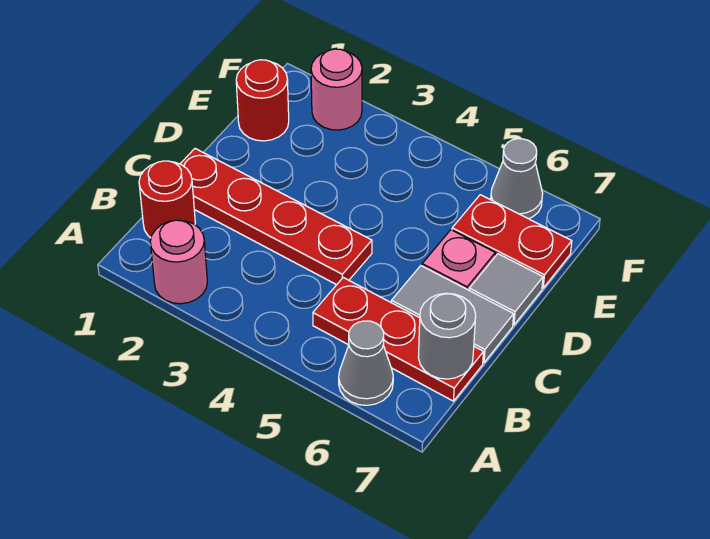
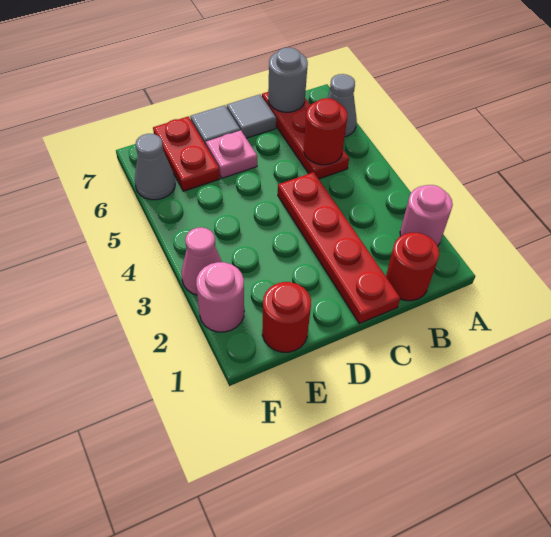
none -> red round brick B5 level 2
grey tile C6:C7 level 1 -> grey tile C7 level 1
none -> pink cone F3 level 1

